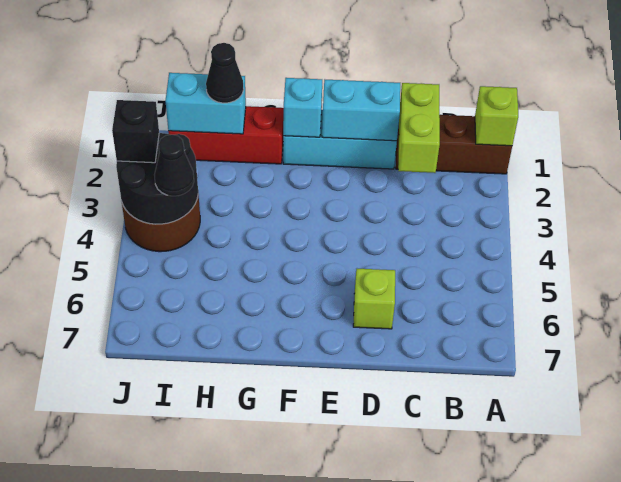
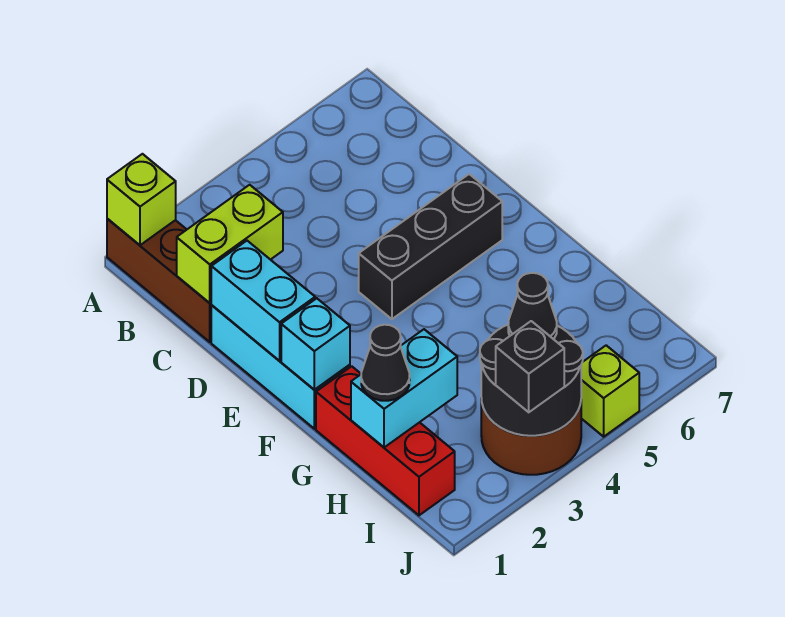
lime brick D6 level 1 -> lime brick J5 level 1
none -> black brick E4:E6 level 1
cyan brick H1:I1 level 2 -> cyan brick H1:H2 level 2

